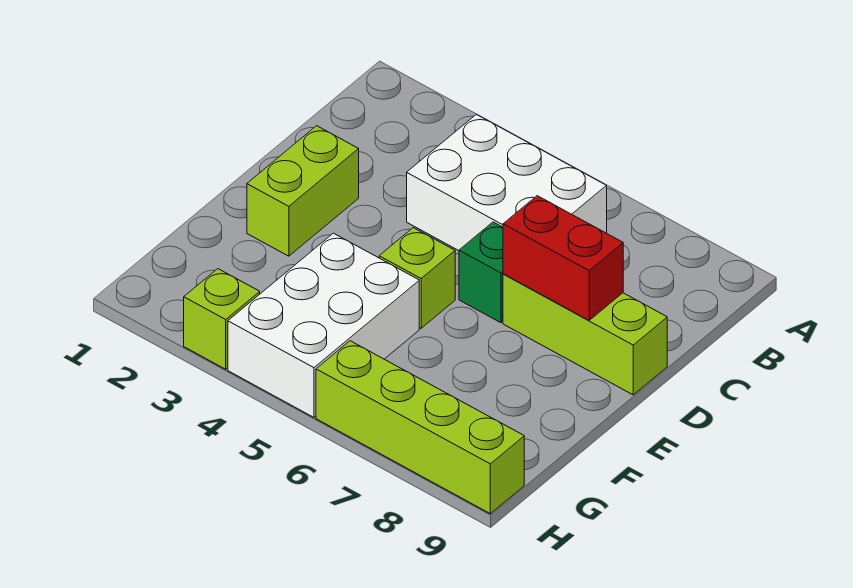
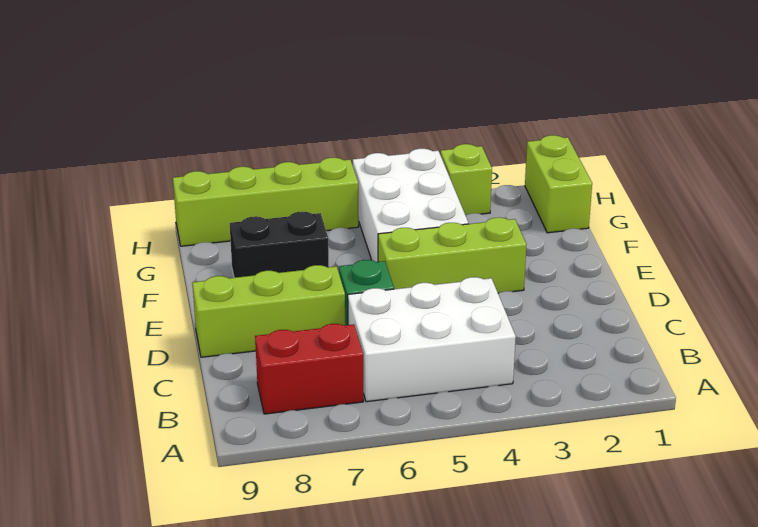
lime brick D2:E2 level 1 -> lime brick G1:H1 level 1
red brick D7:D8 level 2 -> red brick B7:B8 level 1
lime brick E5 level 1 -> lime brick E3:E5 level 1
none -> black brick F7:F8 level 1

